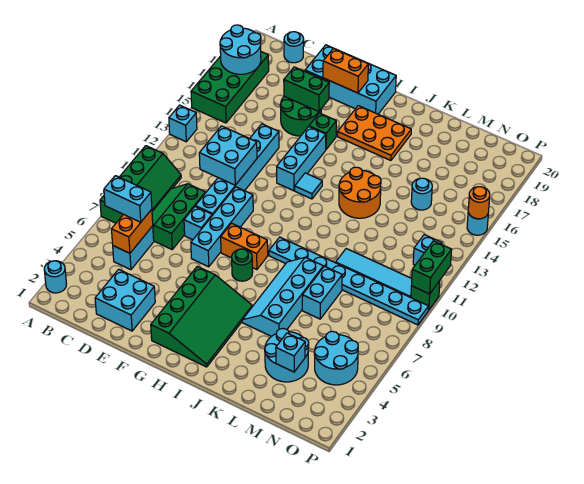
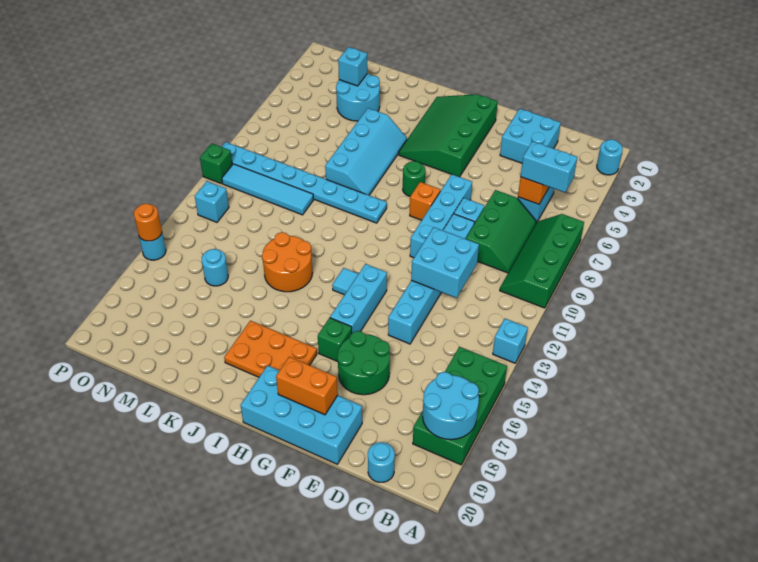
green brick E17:F17 level 2 -> none
orange brick G8:H8 level 1 -> orange brick G8 level 1
cyan brick L7:L8 level 1 -> none
cyan round brick N4:O5 level 1 -> none
green brick P10:P11 level 2 -> none

